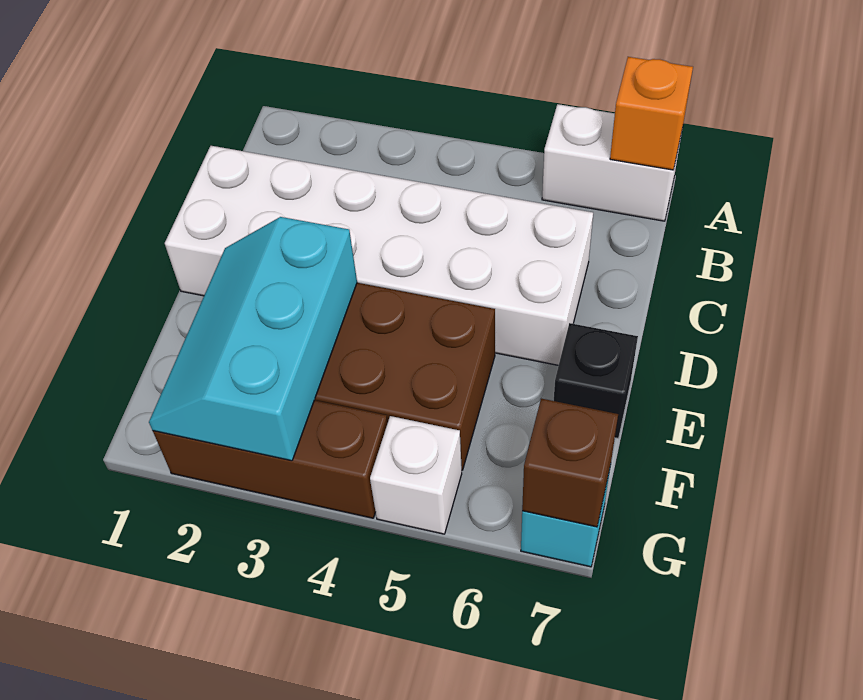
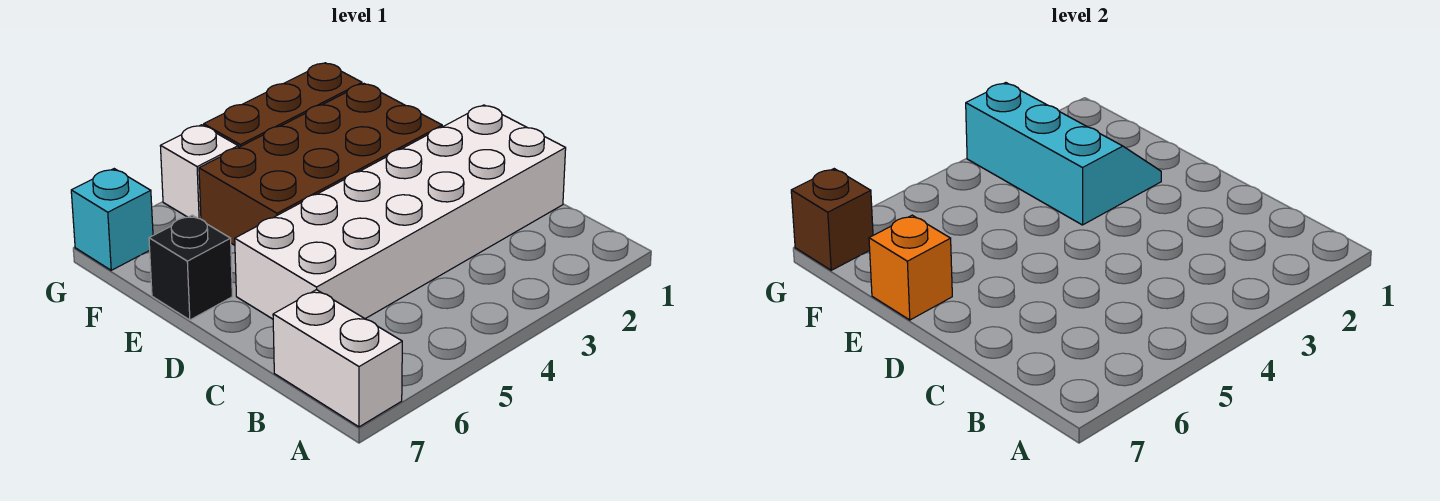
white brick A6:A7 level 1 -> white brick A7:B7 level 1
orange brick A7 level 2 -> orange brick E7 level 2

